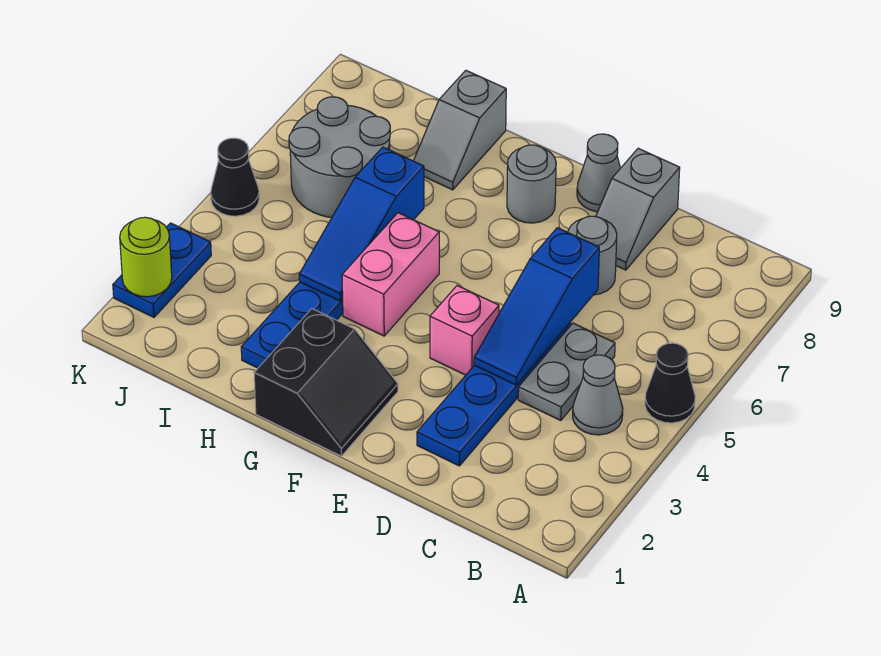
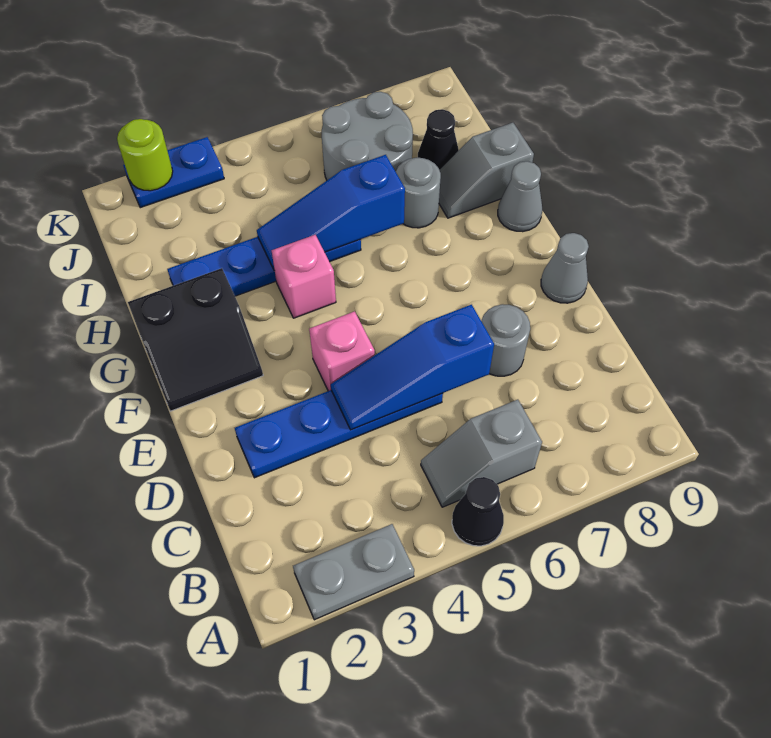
grey cone B4 level 1 -> grey cone G9 level 1
grey plate C4:C5 level 1 -> grey plate A2:A3 level 1
grey slope D8:D9 level 1 top 9 -> grey slope B5:B6 level 1 top 6
grey round brick F8 level 1 -> grey round brick H7 level 1
pink brick G4:G5 level 1 -> pink brick G4 level 1
black cone K5 level 1 -> black cone I8 level 1

